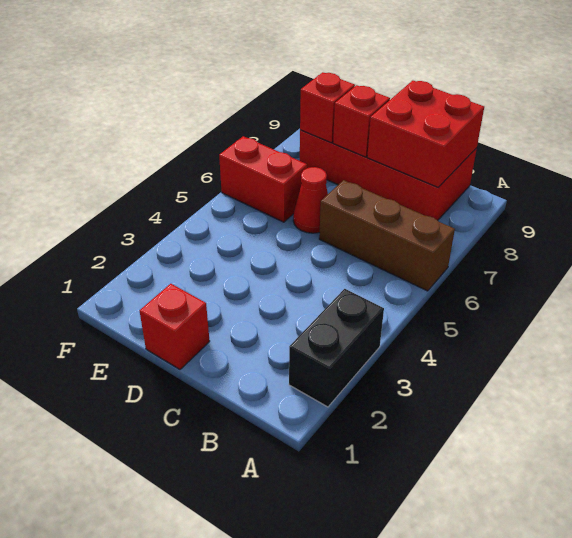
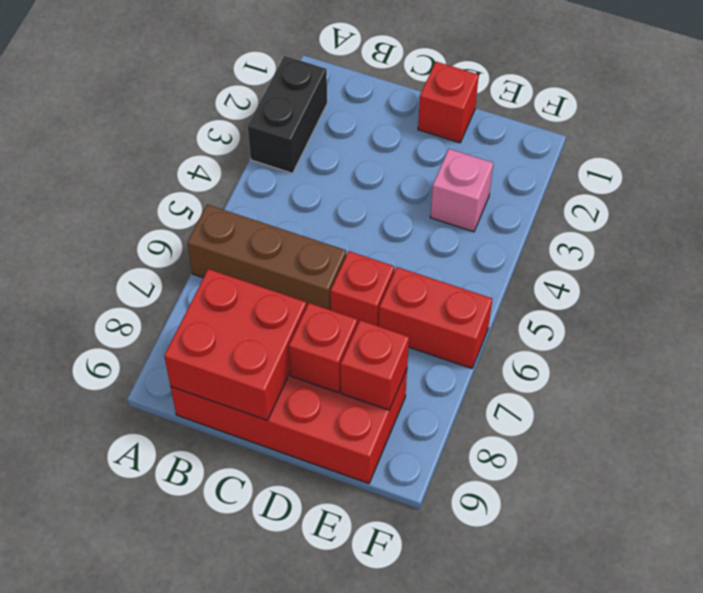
red cone D6 level 1 -> red brick D6 level 1
none -> pink brick E3 level 1

